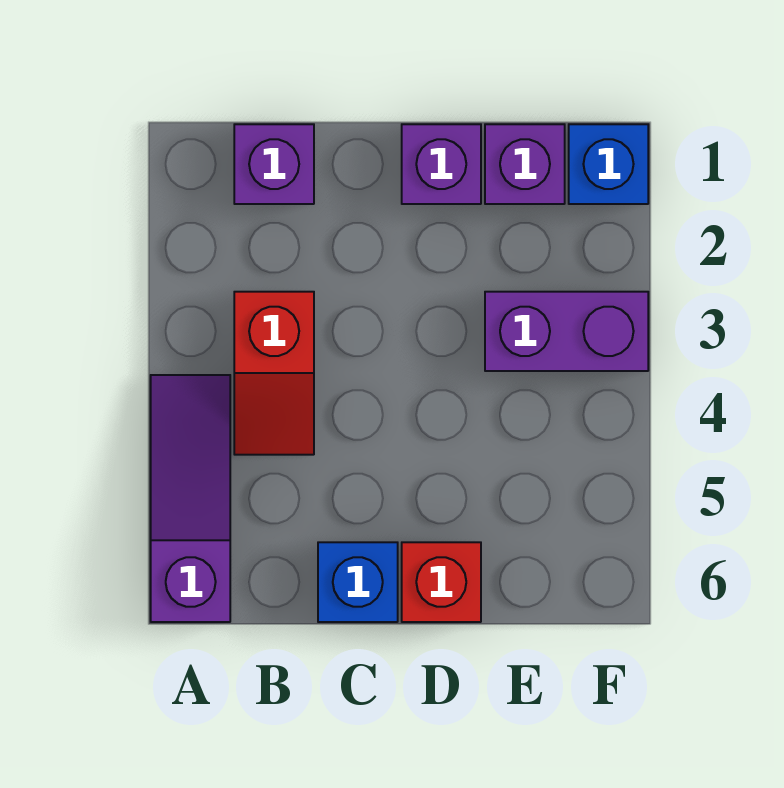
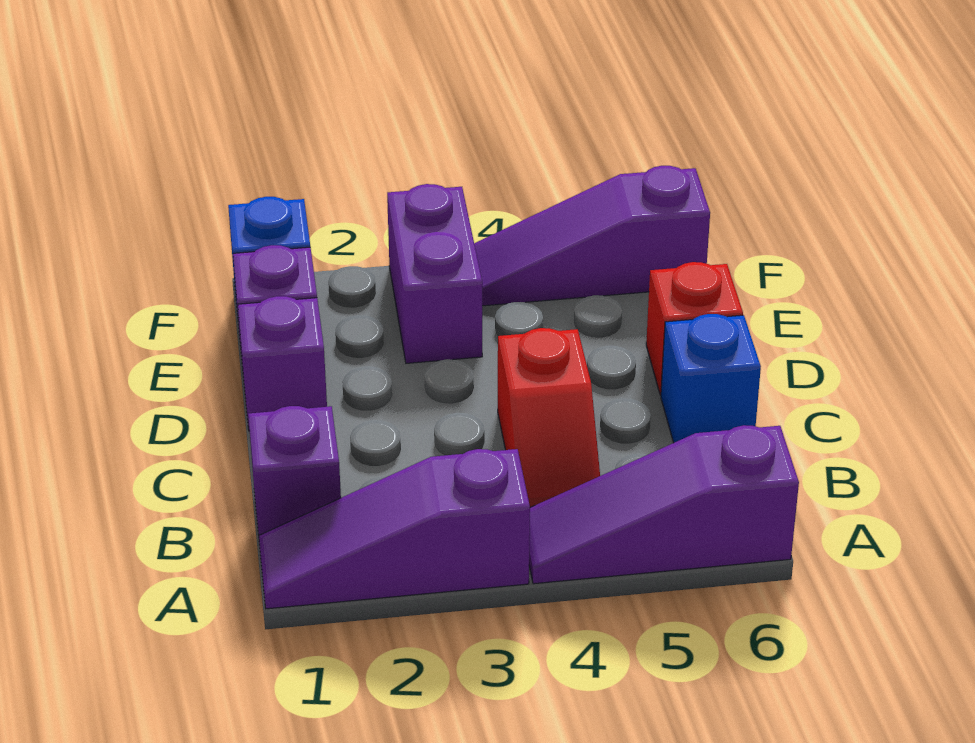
none -> purple slope A1:A3 level 1 top 3
red slope B3:B4 level 1 top 3 -> red slope B4:C4 level 1 top C
none -> purple slope F4:F6 level 1 top 6

